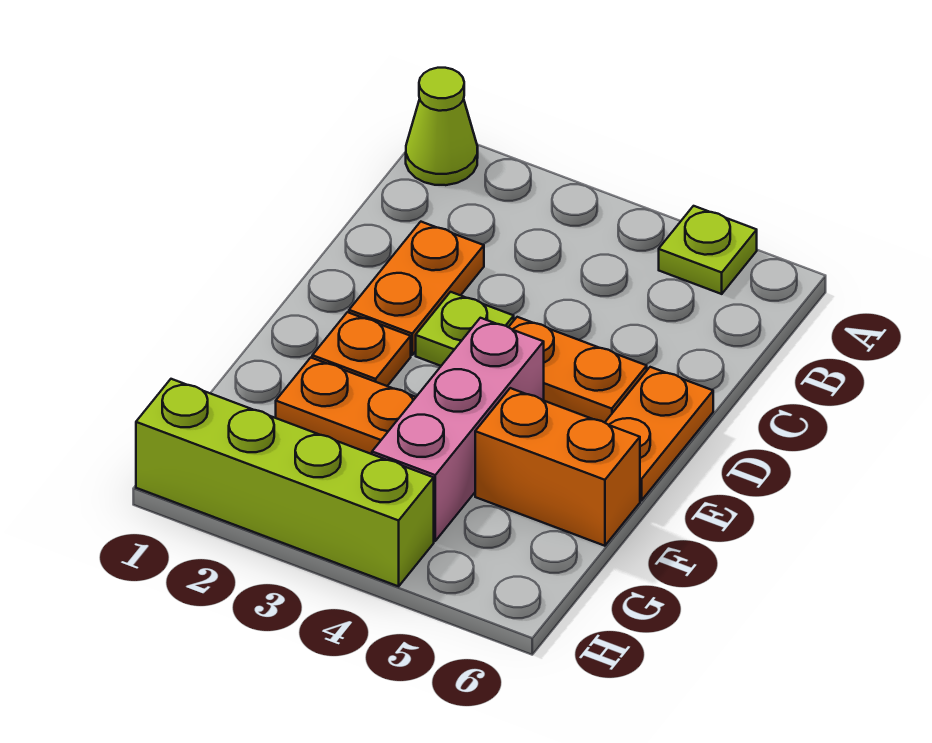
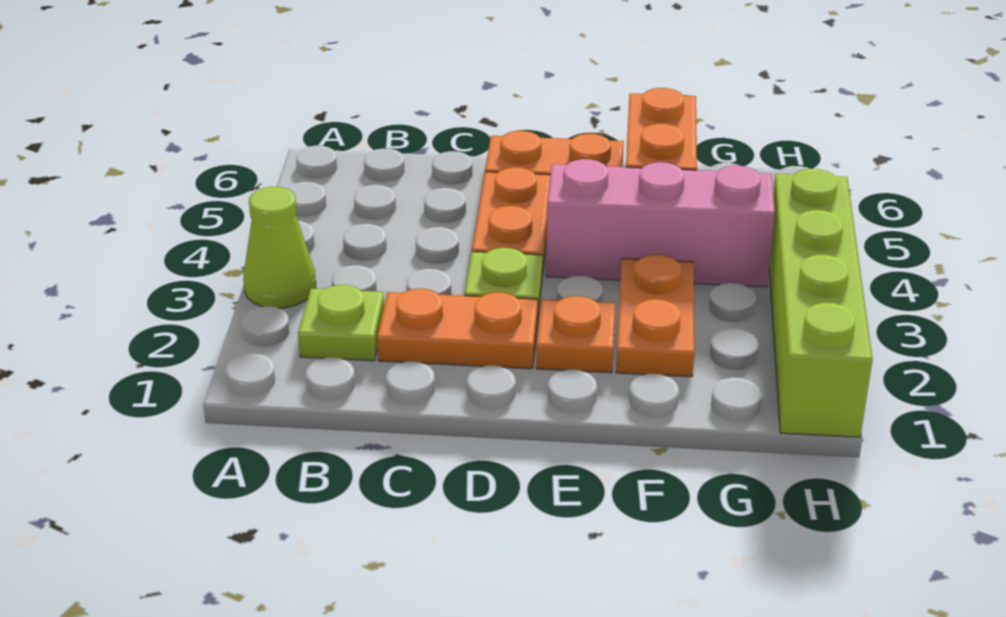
lime cone A1 level 1 -> lime cone A3 level 1
lime plate A5 level 1 -> lime plate B2 level 1

